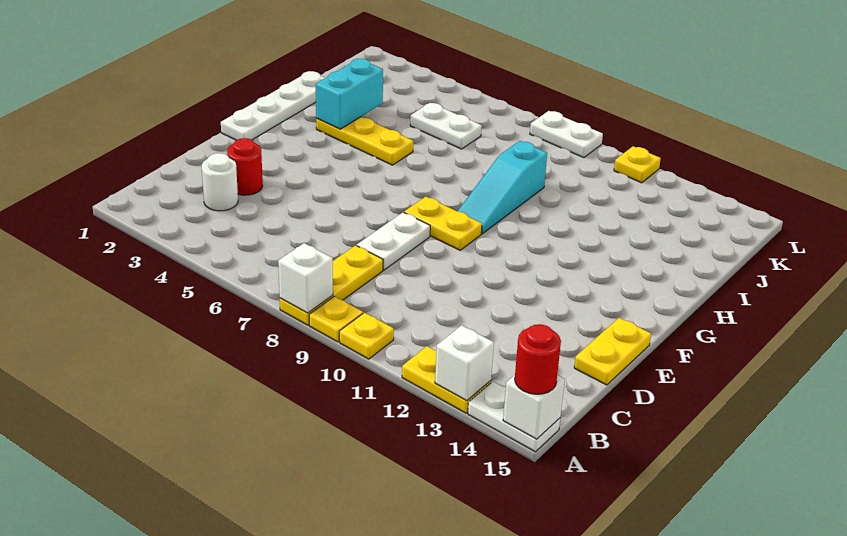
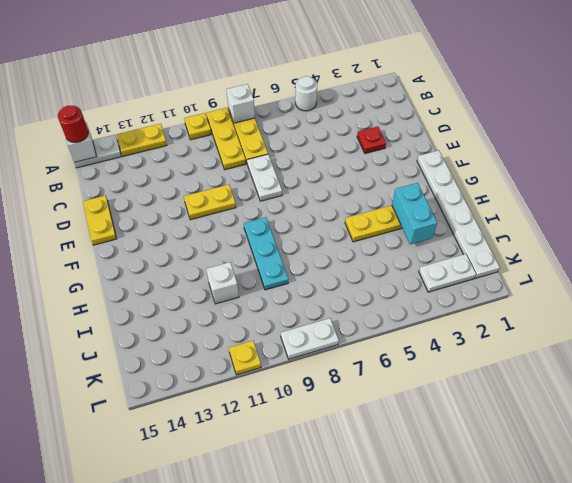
yellow plate A9 level 1 -> yellow plate A9:C9 level 1
white brick A13 level 2 -> white brick I11 level 1
white round brick C3 level 1 -> white round brick A5 level 1
red round brick D3 level 1 -> red plate D3 level 1
white plate F1:I1 level 1 -> white plate F1:K1 level 1
yellow plate F8:F9 level 1 -> yellow plate E10:E11 level 1
cyan slope G9:I9 level 1 top I -> cyan plate G9:I9 level 1
white plate J5:J6 level 1 -> white plate K2:K3 level 1

